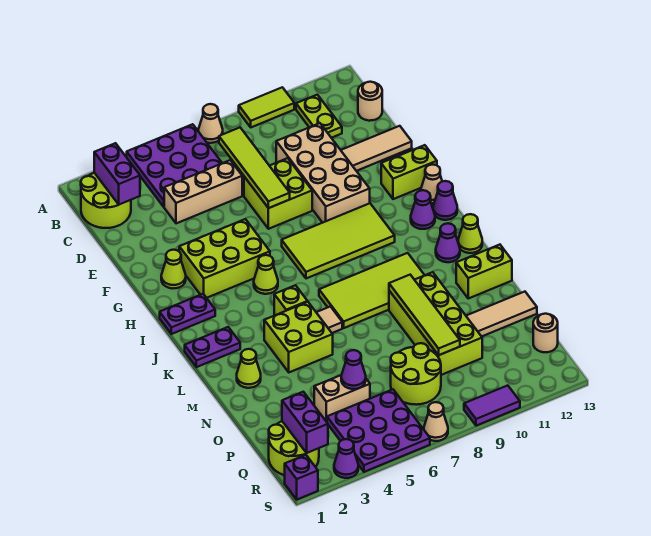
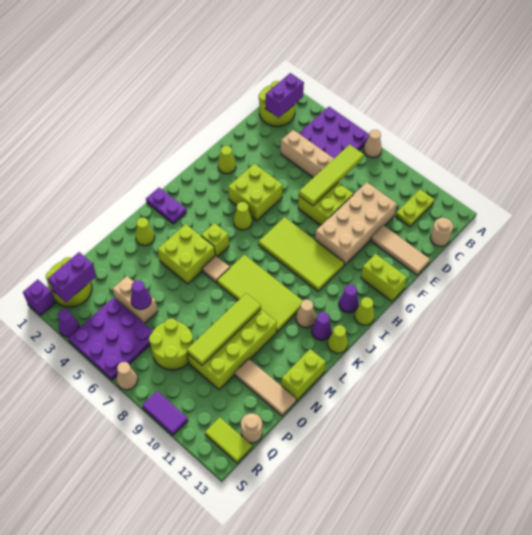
lime tile A9:A10 level 1 -> lime tile R12:R13 level 1
lime brick G3:H5 level 1 -> lime brick G4:H5 level 1
tan cone H13 level 1 -> tan cone K11 level 1
purple plate I1:I2 level 1 -> none
purple cone I13 level 1 -> lime cone I13 level 1
lime brick M12:M13 level 1 -> lime brick M13:N13 level 1

